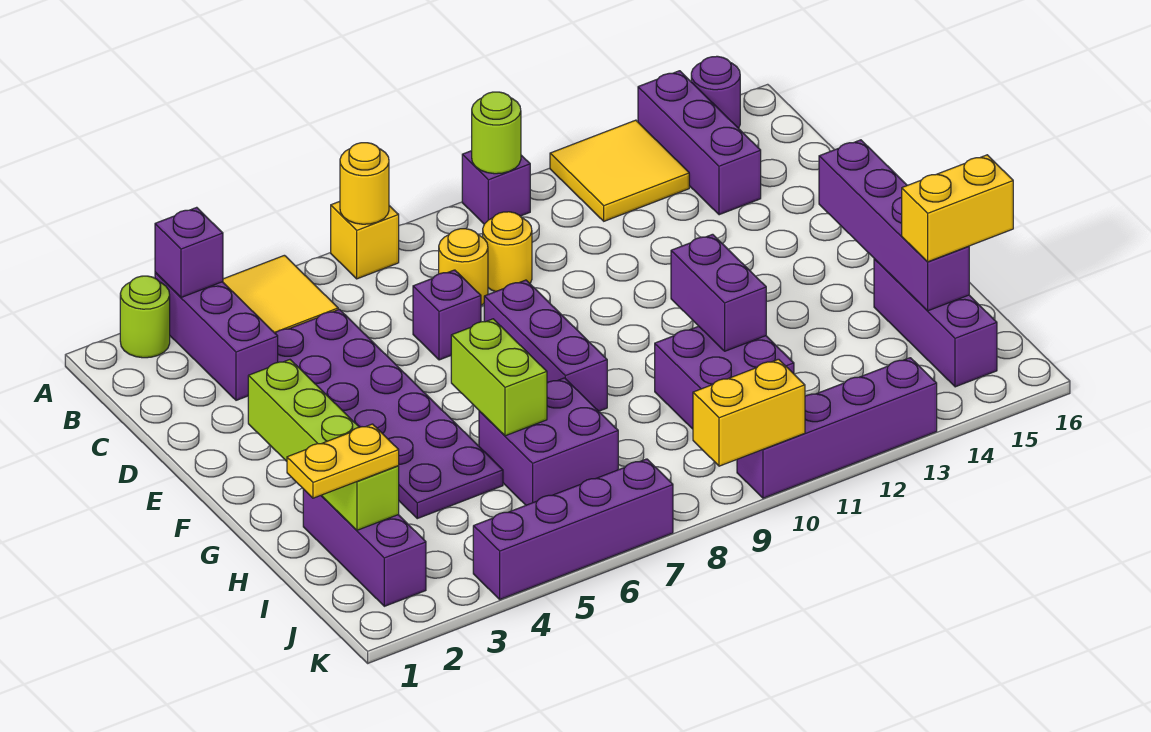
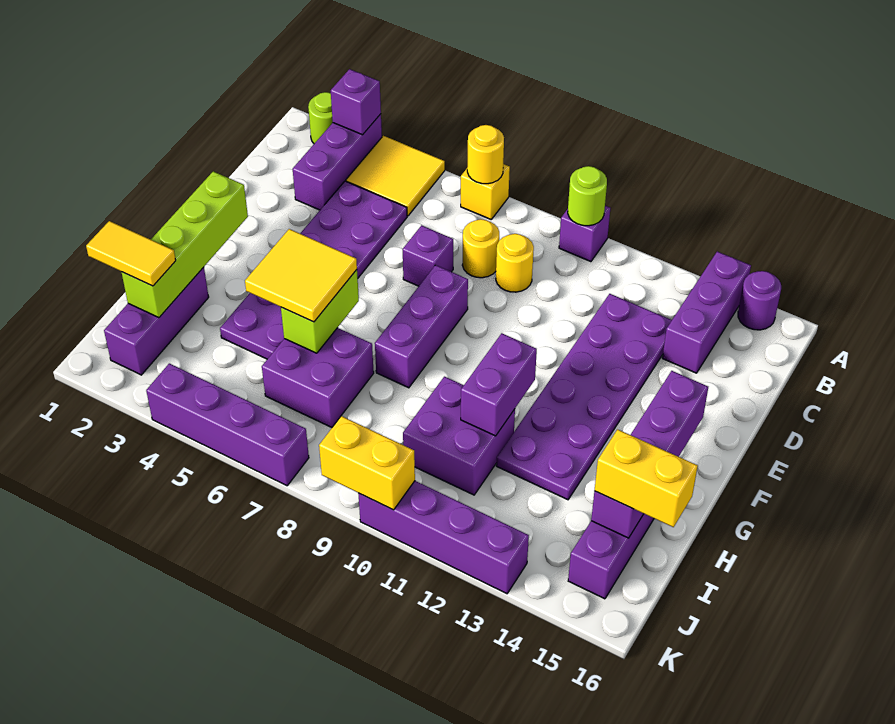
yellow tile A12:B13 level 1 -> yellow tile G5:H6 level 3
none -> purple plate C12:H13 level 1
yellow plate I1:I2 level 3 -> yellow tile I1:I2 level 3

